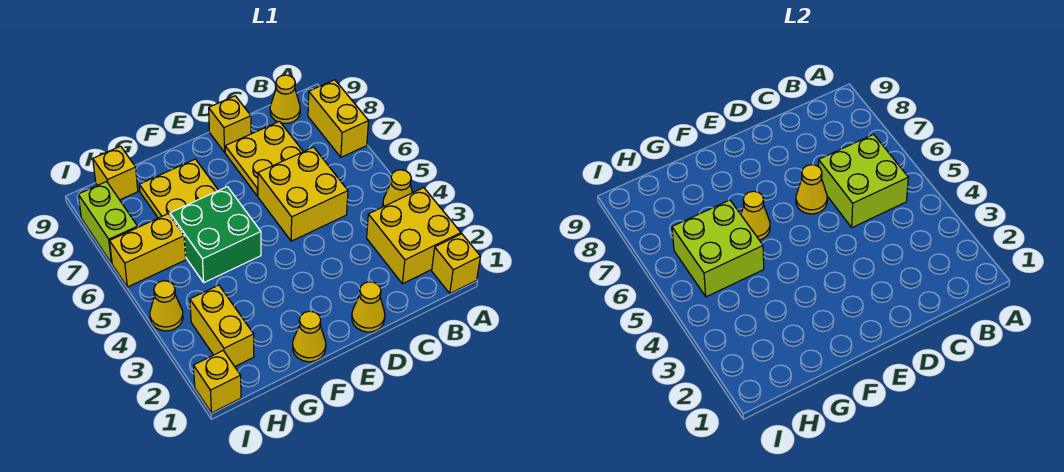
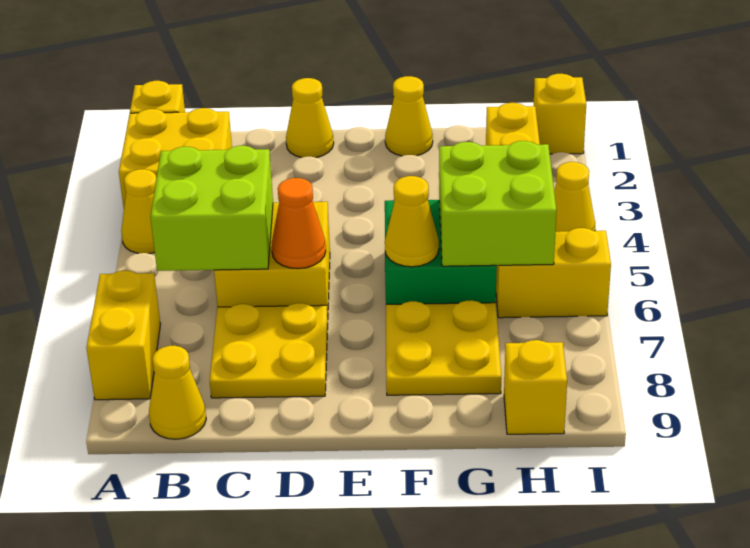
yellow cone D6 level 2 -> orange cone D6 level 2
yellow brick D9 level 1 -> none
lime brick I7:I8 level 1 -> none

